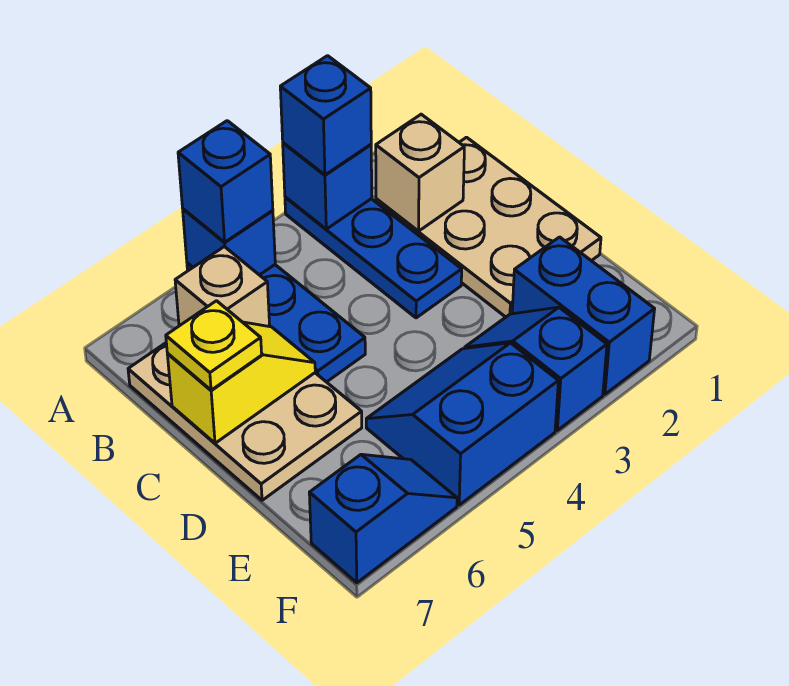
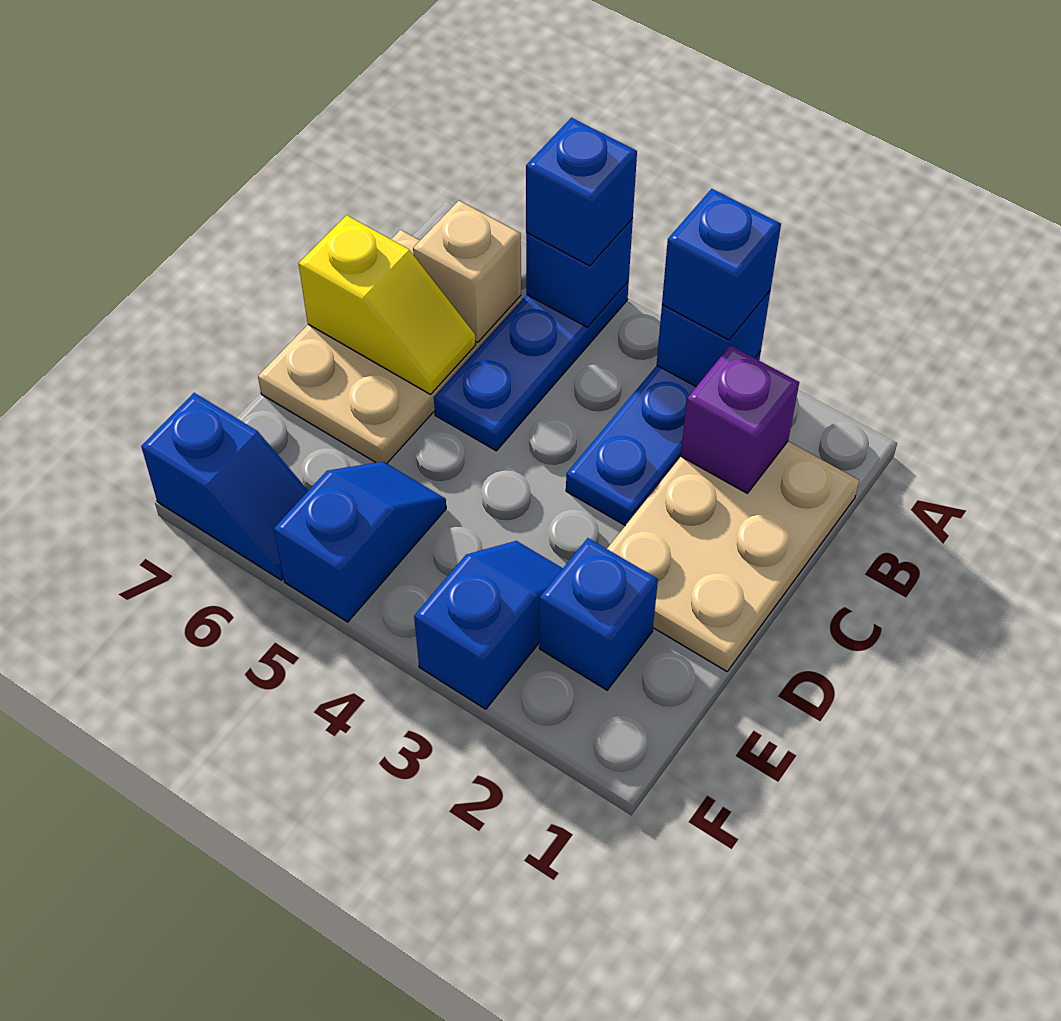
tan brick B2 level 2 -> purple brick B2 level 2
yellow plate C7 level 3 -> none
blue brick E2:F2 level 1 -> blue brick E2 level 1
blue slope E4:F5 level 1 top F -> blue slope E5:F5 level 1 top F

